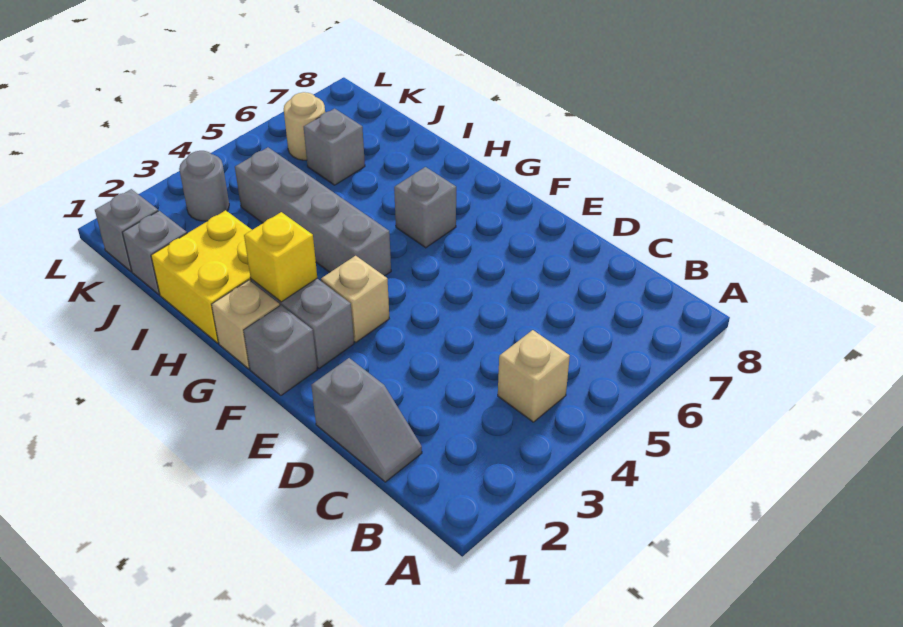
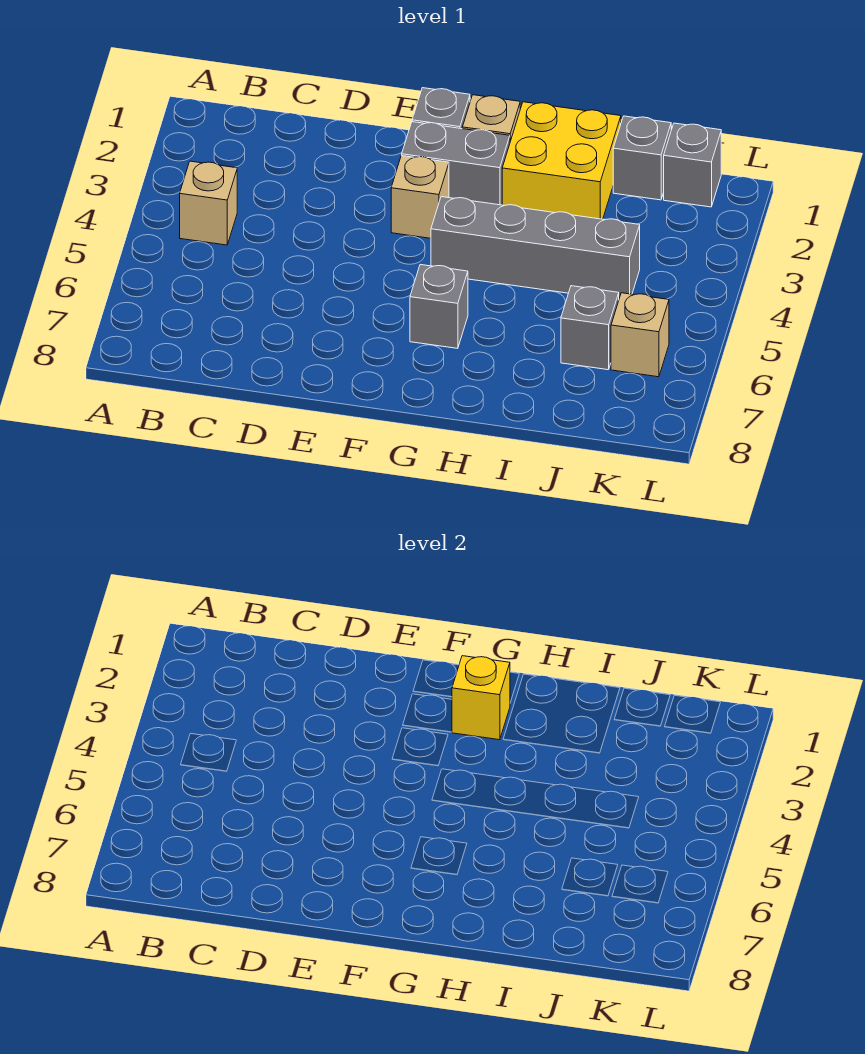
grey slope C1:D1 level 1 top D -> none
grey round brick K3 level 1 -> none
tan round brick K6 level 1 -> tan brick K6 level 1

